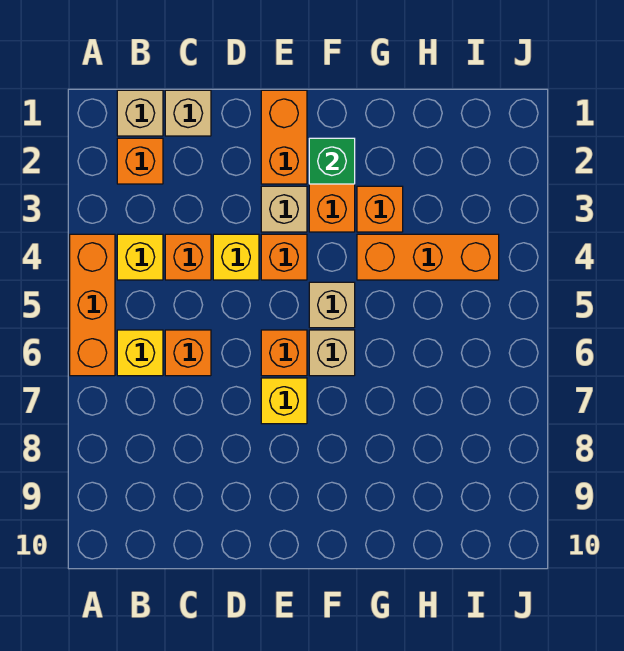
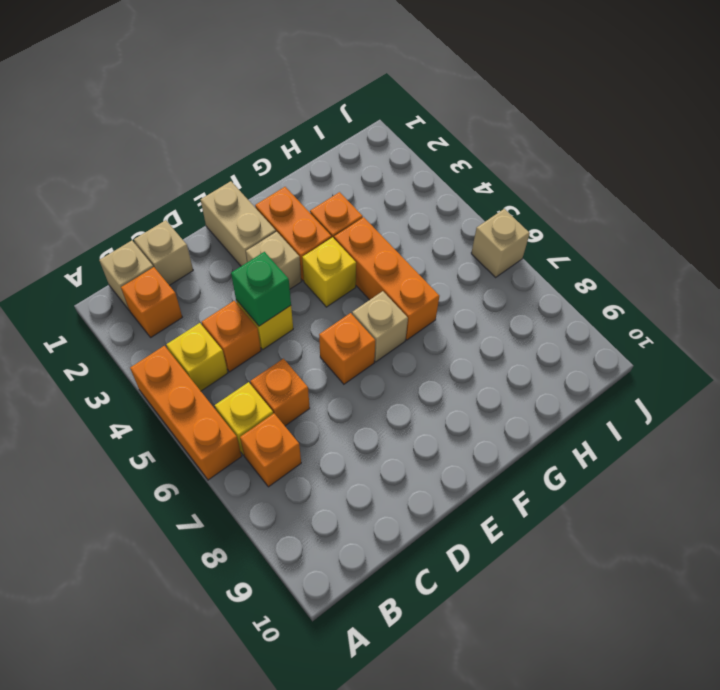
orange brick E1:E2 level 1 -> tan brick E1:E2 level 1
orange brick E4 level 1 -> orange brick B7 level 1
yellow brick E7 level 1 -> yellow brick F4 level 1
green brick F2 level 2 -> green brick D4 level 2
tan brick F5 level 1 -> tan brick J6 level 1
orange brick G4:I4 level 1 -> orange brick G4:G6 level 1

